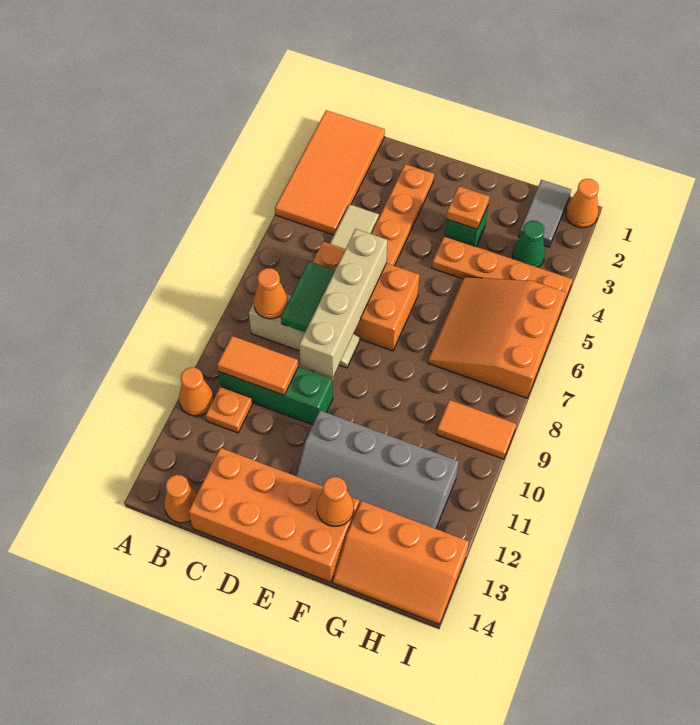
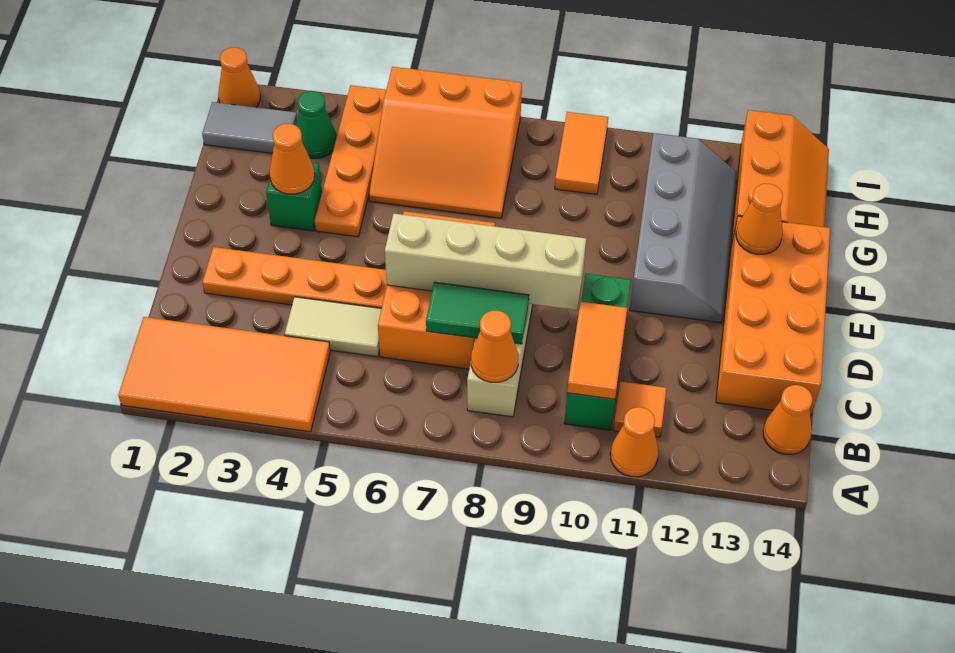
orange plate B11 level 1 -> orange tile B11 level 1
orange plate F3 level 2 -> orange cone F3 level 2

